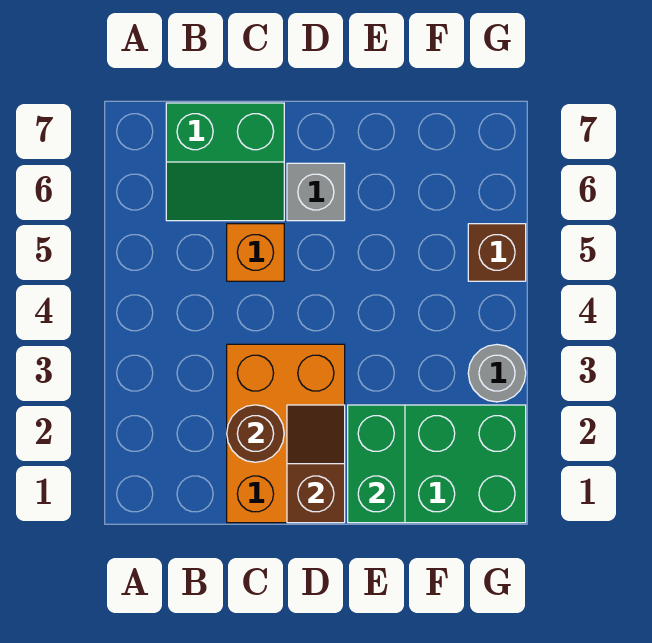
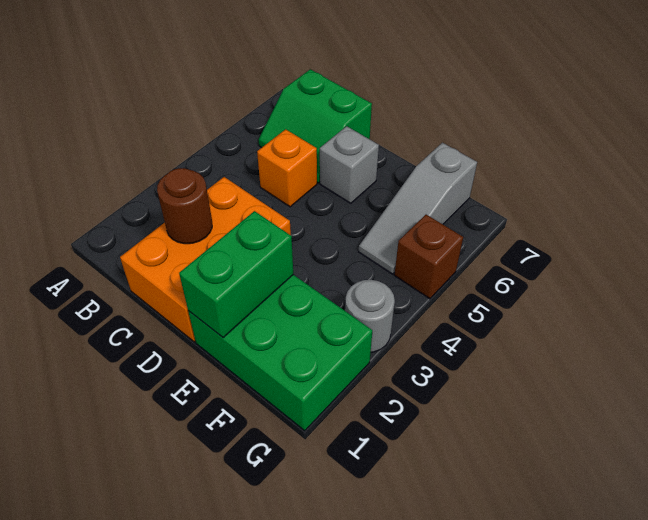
brown slope D1:D2 level 2 top 1 -> none
none -> grey slope F5:F7 level 1 top 7

